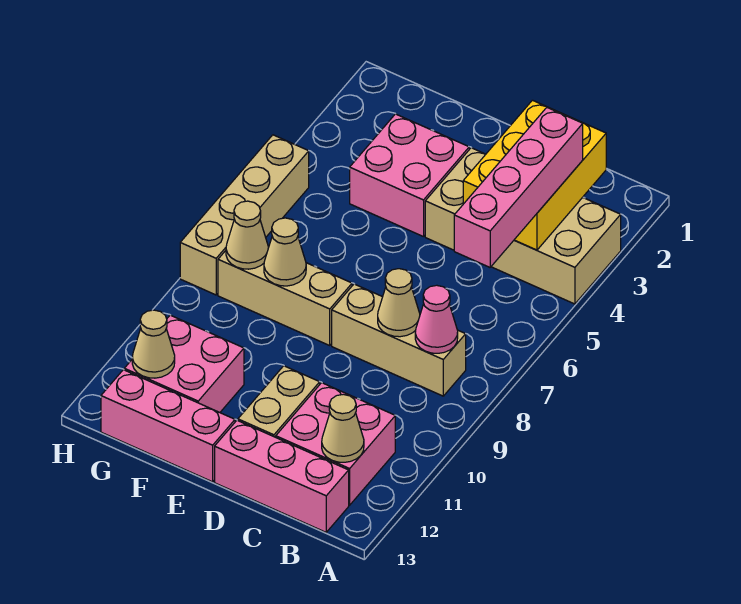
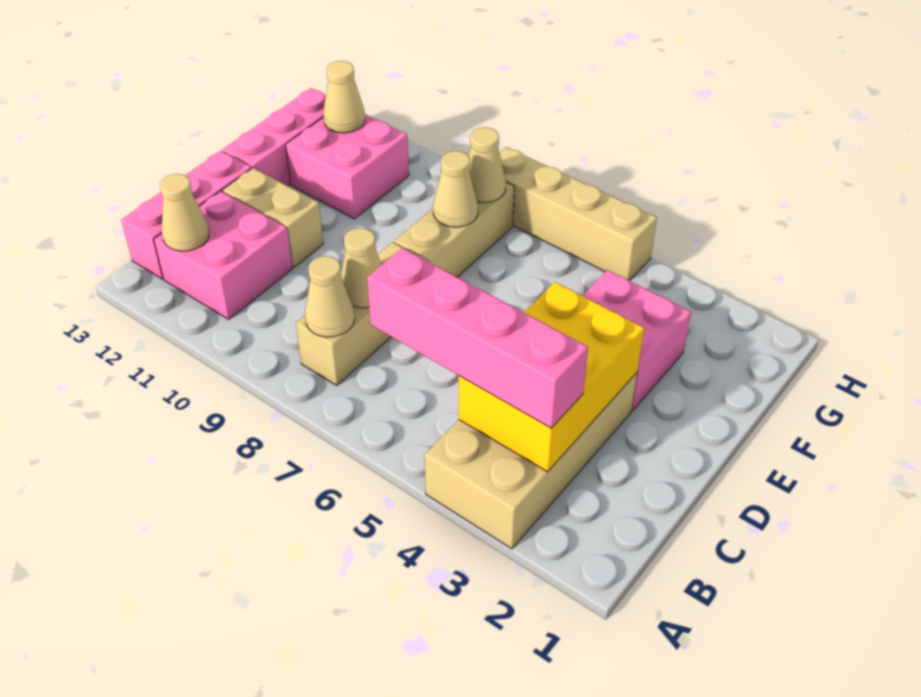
yellow brick B2:C4 level 2 -> yellow brick B3:D4 level 2
pink cone B8 level 2 -> tan cone B8 level 2

